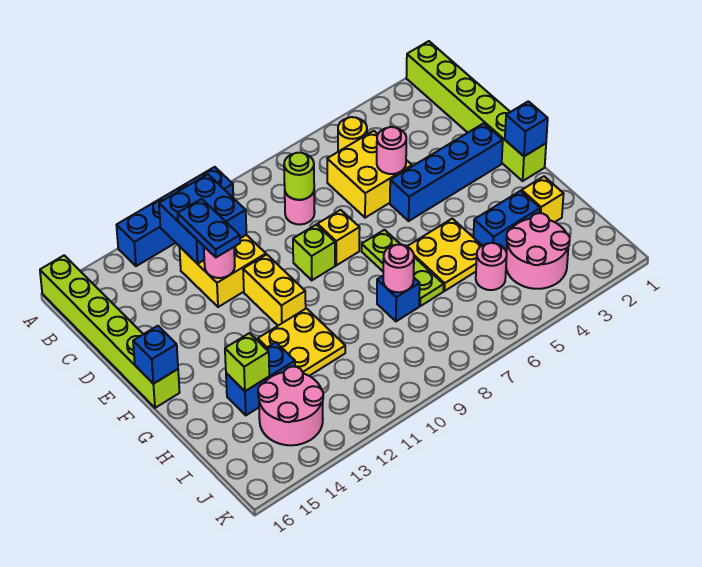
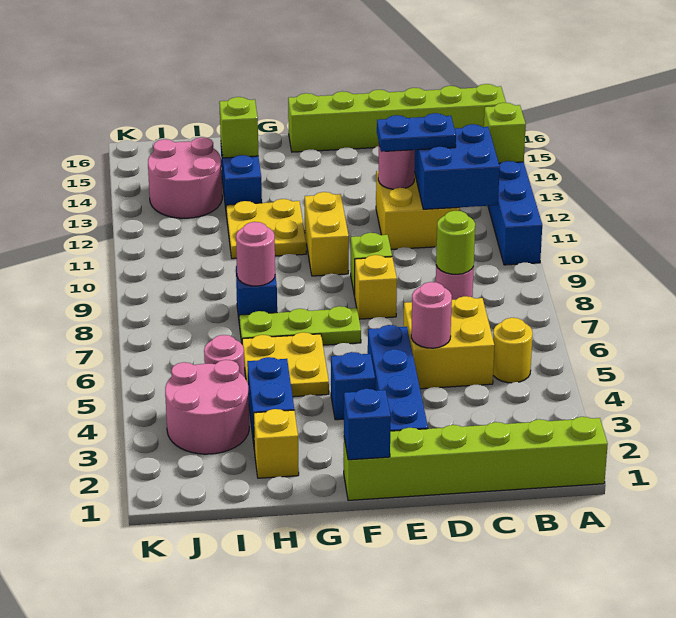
none -> lime brick A13 level 2
yellow brick E11:F11 level 1 -> yellow brick F10:F11 level 1
blue brick F16 level 2 -> blue brick F4 level 1

